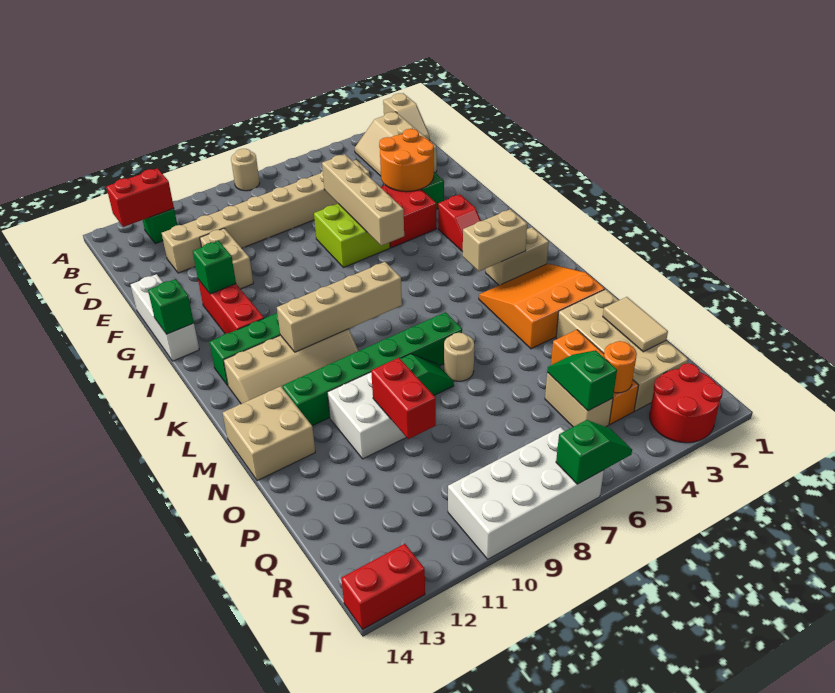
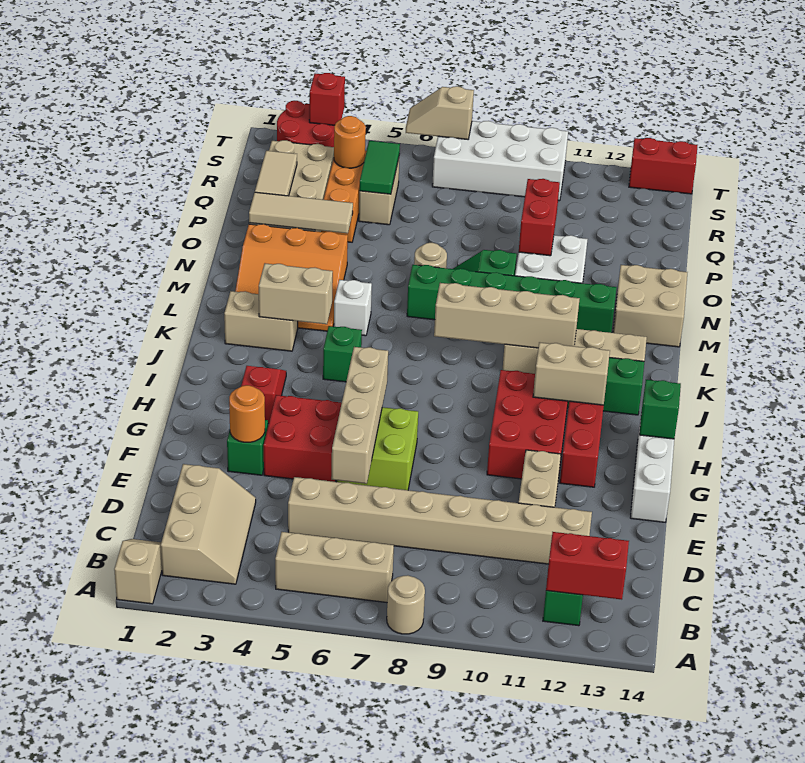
none -> tan brick B5:B7 level 1
orange round brick E3:F4 level 2 -> orange round brick F3 level 2
none -> red brick G10:I11 level 1
green brick G12 level 2 -> green brick J5 level 1
none -> tan brick I11:I12 level 2
none -> white brick L5 level 1
none -> tan tile O2:O4 level 2
green slope Q5:R5 level 2 top R -> green tile Q5:R5 level 2
none -> red brick T3 level 2
green slope T6:T7 level 2 top 7 -> tan slope T6:T7 level 2 top 7

